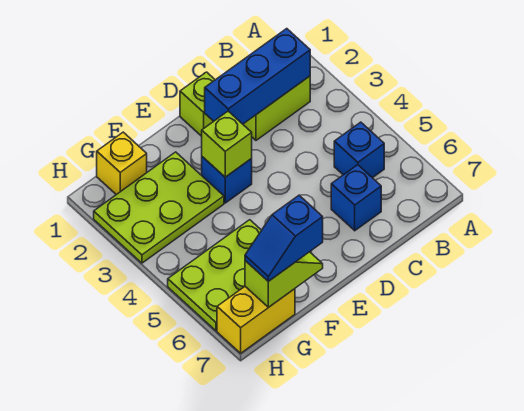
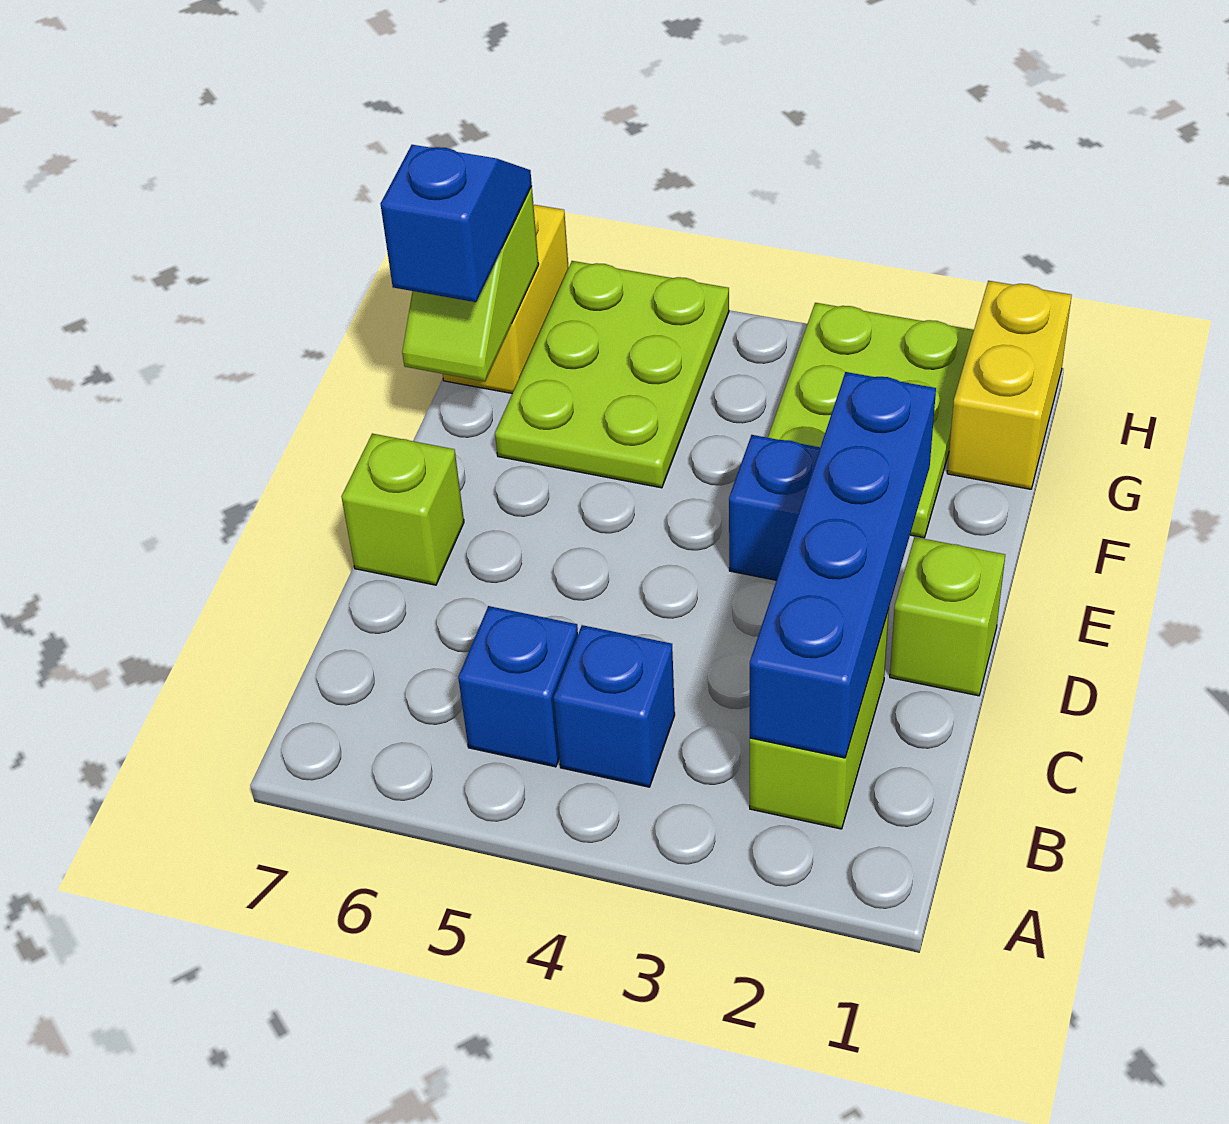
blue brick B2:D2 level 2 -> blue brick B2:E2 level 2
blue brick C6 level 1 -> blue brick B4 level 1
lime brick E3 level 2 -> lime brick D7 level 1
yellow brick G1 level 1 -> yellow brick G1:H1 level 1

